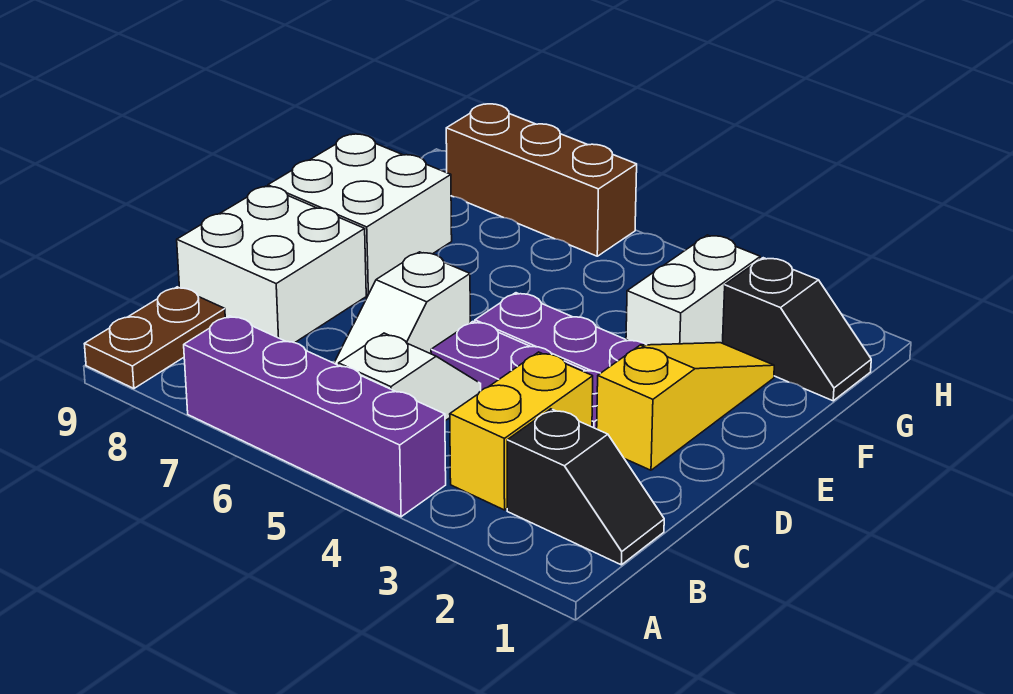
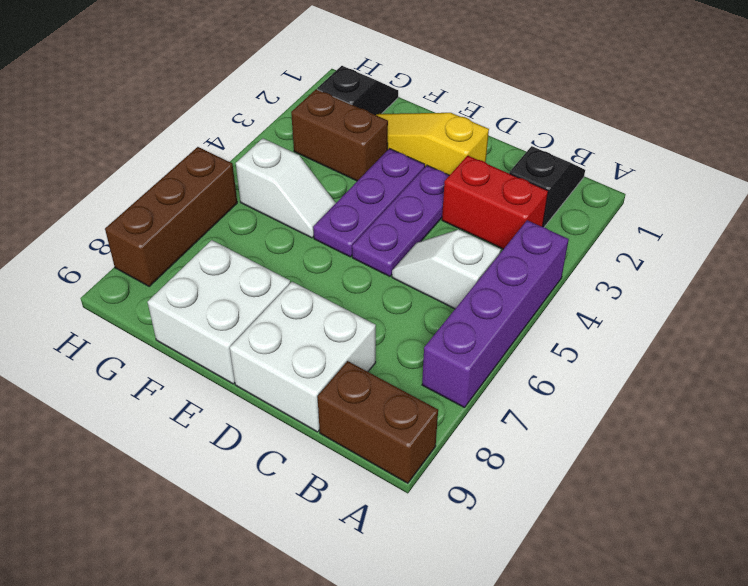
brown plate A9:B9 level 1 -> brown brick A9:B9 level 1
yellow brick B3:C3 level 1 -> red brick B3:C3 level 1
white slope C6:D6 level 1 top D -> white slope F5:G5 level 1 top G
white brick F3:G3 level 1 -> brown brick F3:G3 level 1

